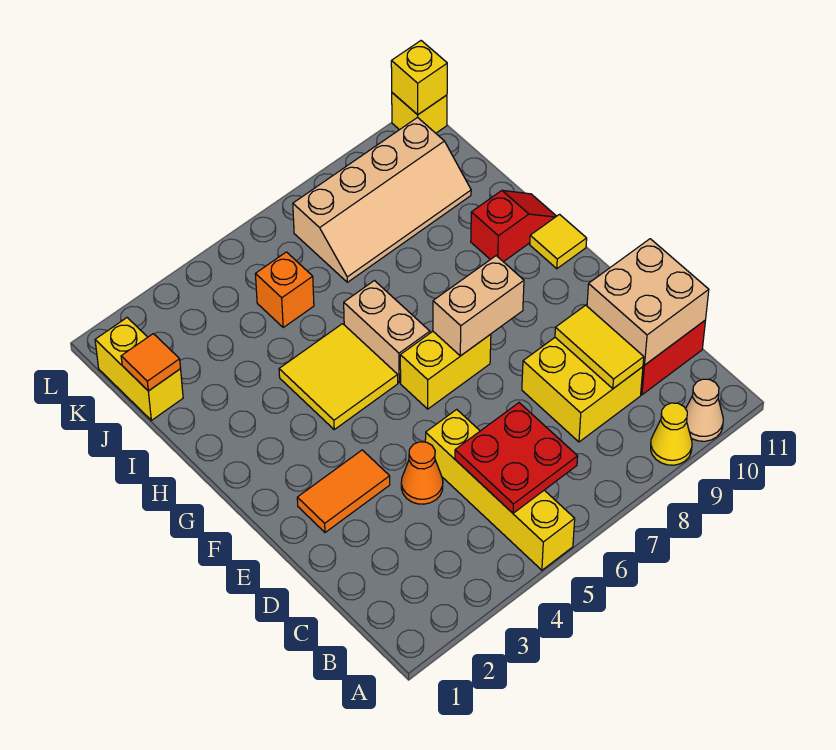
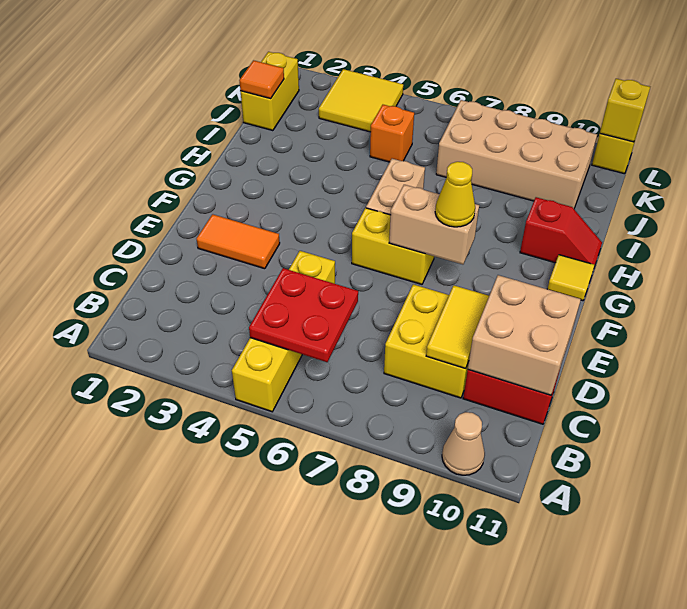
yellow cone A9 level 1 -> yellow cone F8 level 3
orange cone D4 level 1 -> none
yellow tile G4:H5 level 1 -> yellow tile K3:L4 level 1
tan slope J7:K10 level 1 top K -> tan brick J7:K10 level 1

